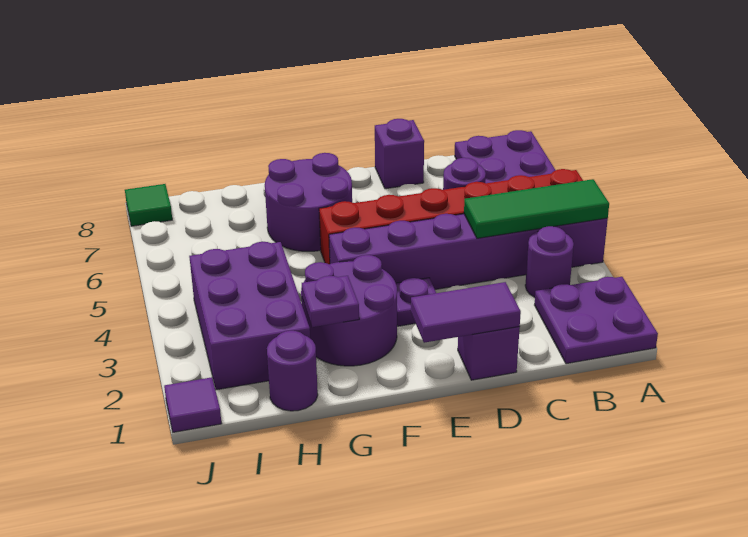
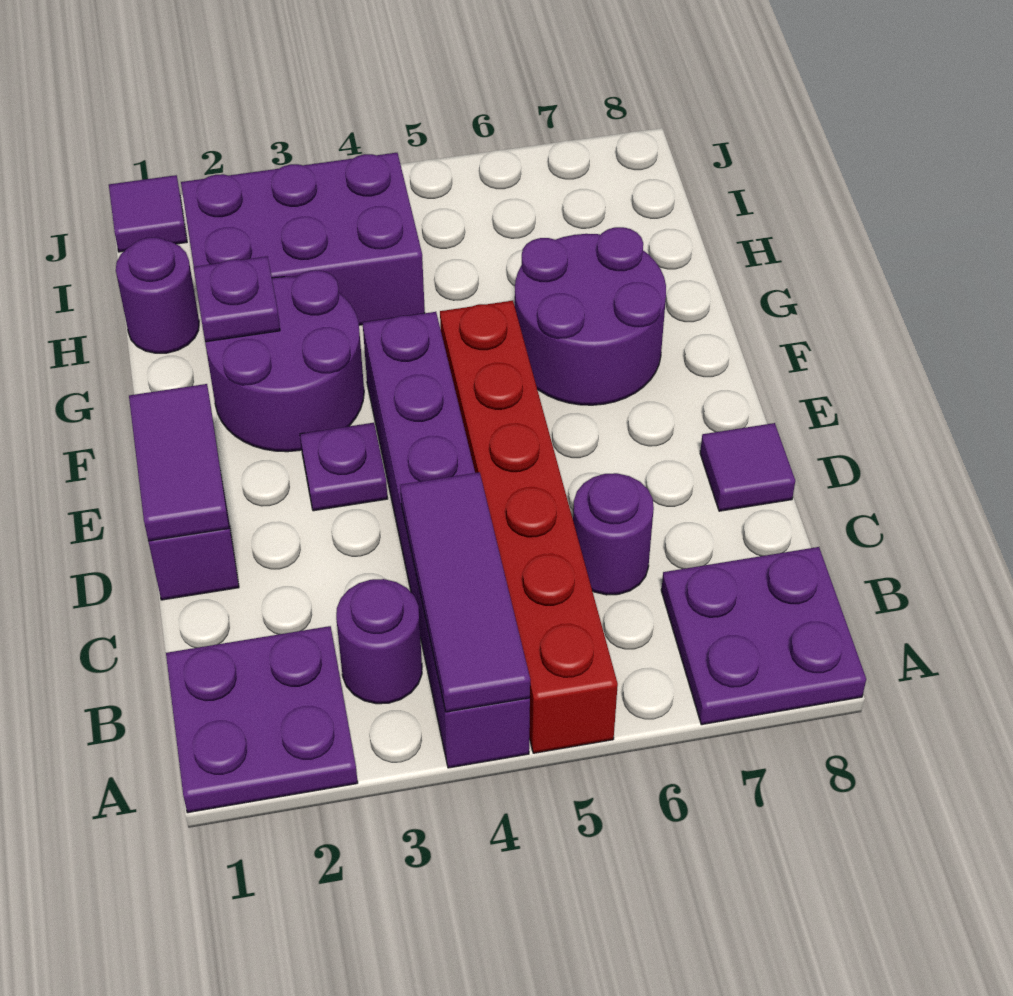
green tile A4:C4 level 2 -> purple tile A4:C4 level 2
purple brick D8 level 1 -> purple tile D8 level 1
green tile J8 level 1 -> none

